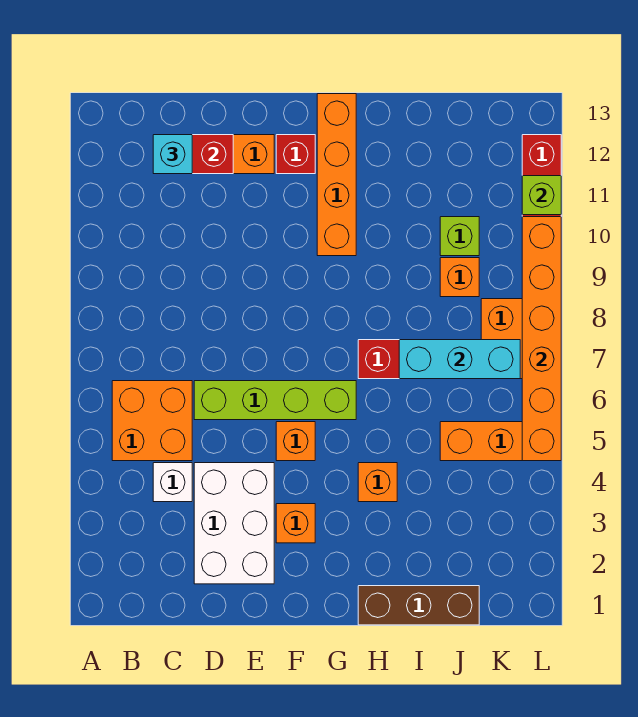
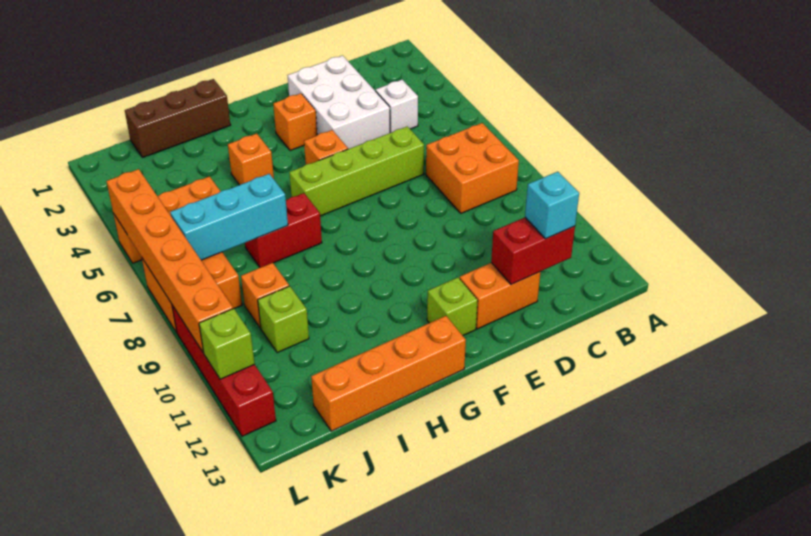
orange brick B5:C6 level 1 -> orange brick B7:C8 level 1
red brick F12 level 1 -> lime brick F12 level 1
orange brick G10:G13 level 1 -> orange brick G13:J13 level 1

